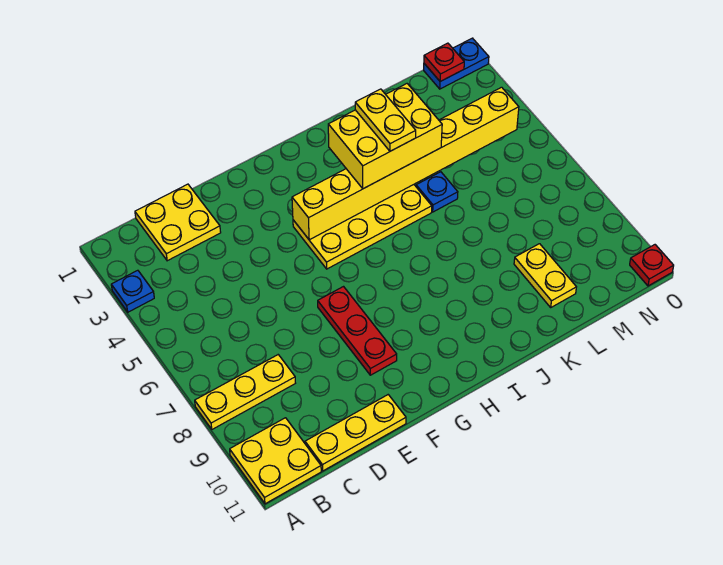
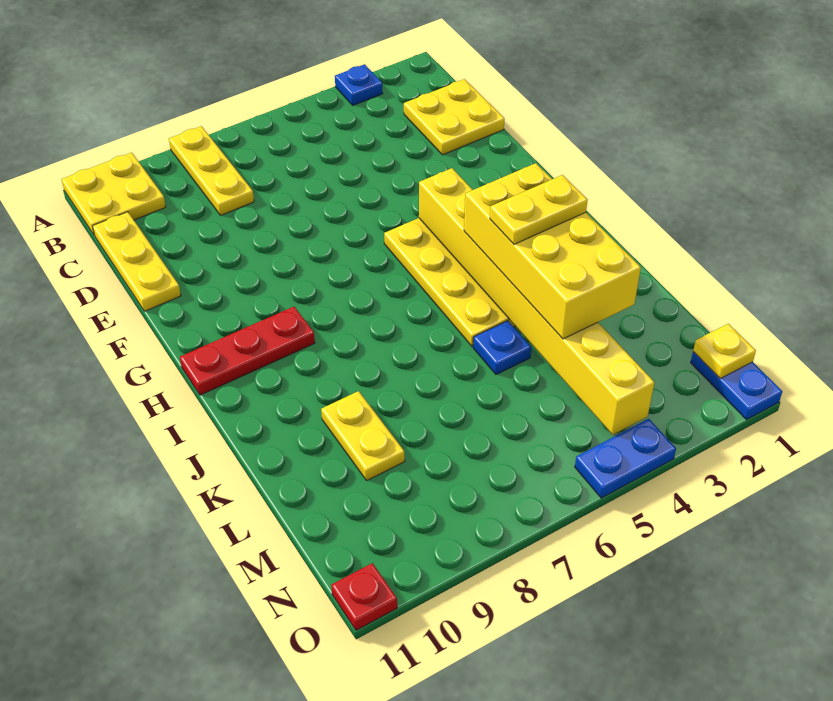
red plate F7:F9 level 1 -> red plate H9:H11 level 1
yellow brick I3:K4 level 3 -> yellow brick I3:L4 level 3
yellow plate L9:L10 level 1 -> yellow plate K9:L9 level 1
red plate N1 level 2 -> yellow plate N1 level 2
none -> blue plate O4:O5 level 1

